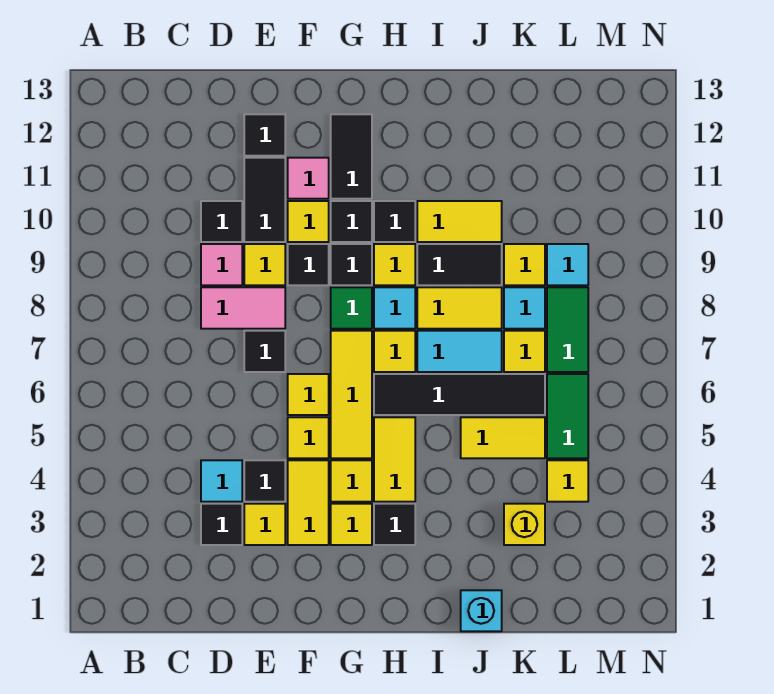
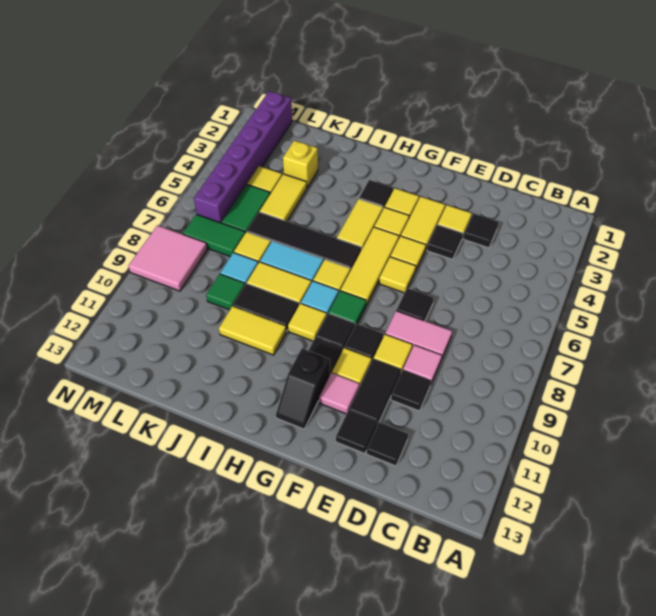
cyan tile D4 level 1 -> none
black tile G11:G12 level 1 -> black slope G11:G12 level 1 top 11
black tile H10 level 1 -> black tile D12 level 1
cyan brick J1 level 1 -> none
yellow tile J5:K5 level 1 -> yellow tile K4:K5 level 1
yellow tile K9 level 1 -> green tile K9 level 1
green tile L7:L8 level 1 -> green tile L7:M7 level 1
cyan tile L9 level 1 -> none
none -> purple brick M1:M6 level 1
none -> pink tile M8:N9 level 1

